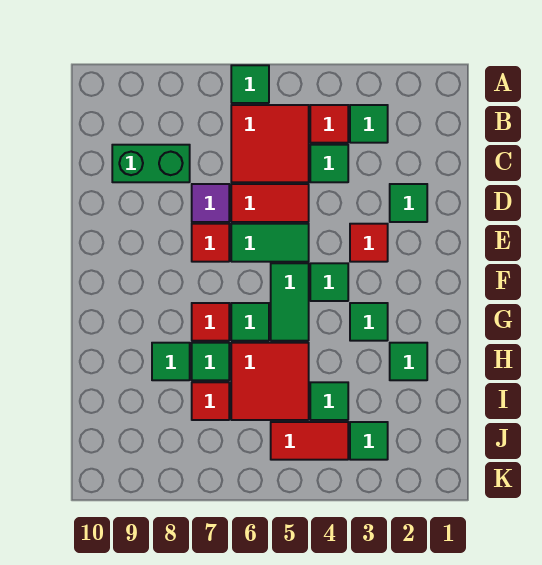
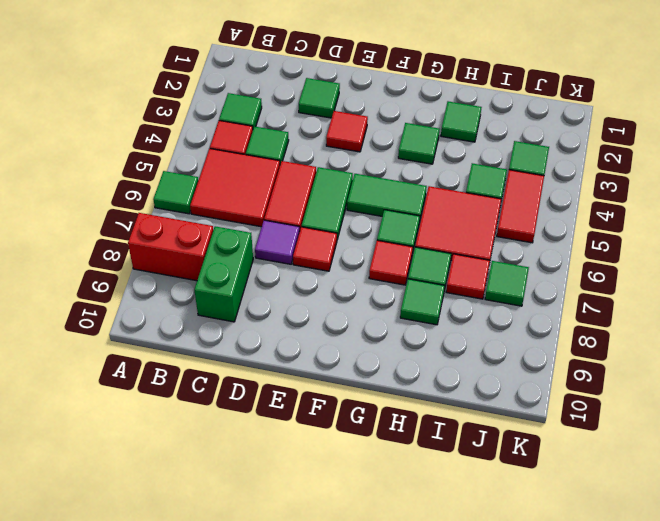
none -> red brick A8:B8 level 1
green tile F4 level 1 -> green tile J7 level 1

